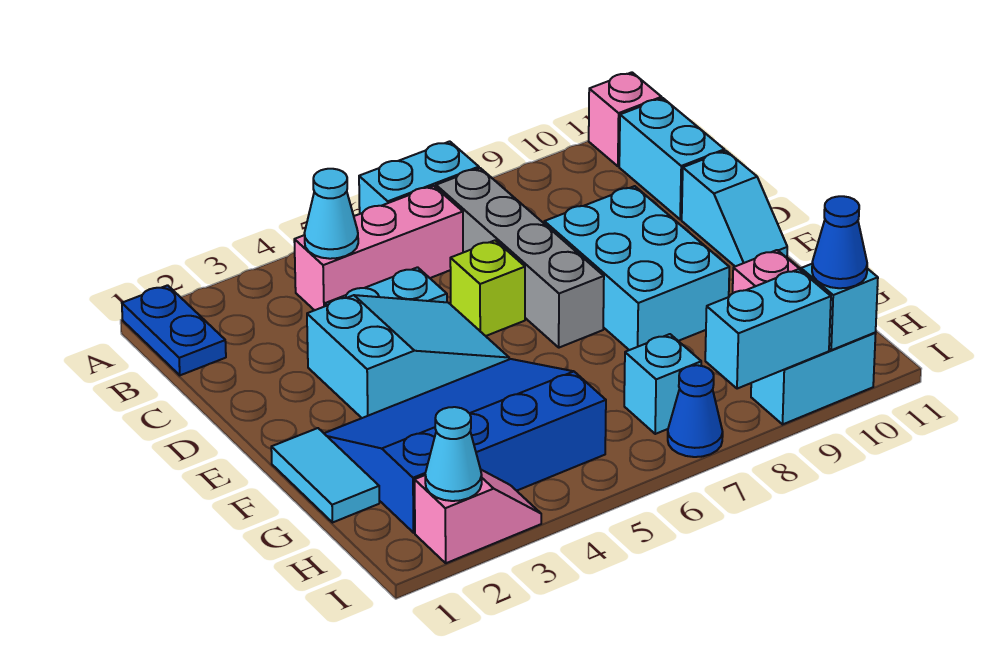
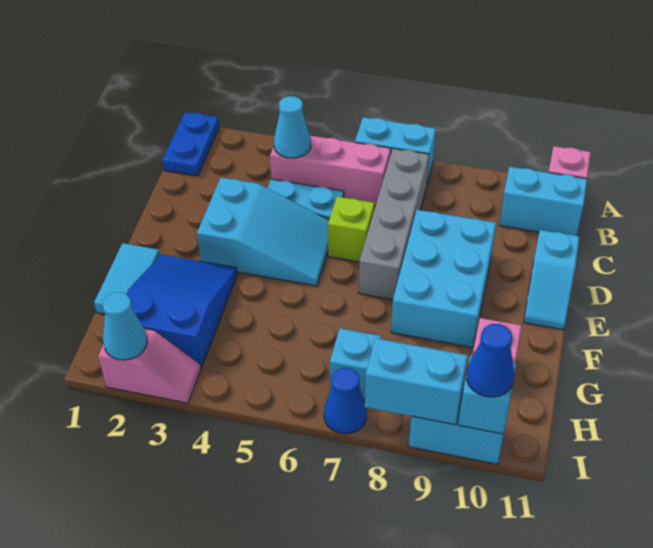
cyan brick B11:C11 level 1 -> cyan brick B10:B11 level 1
blue slope F2:H5 level 1 top H -> blue slope F2:H3 level 1 top H

